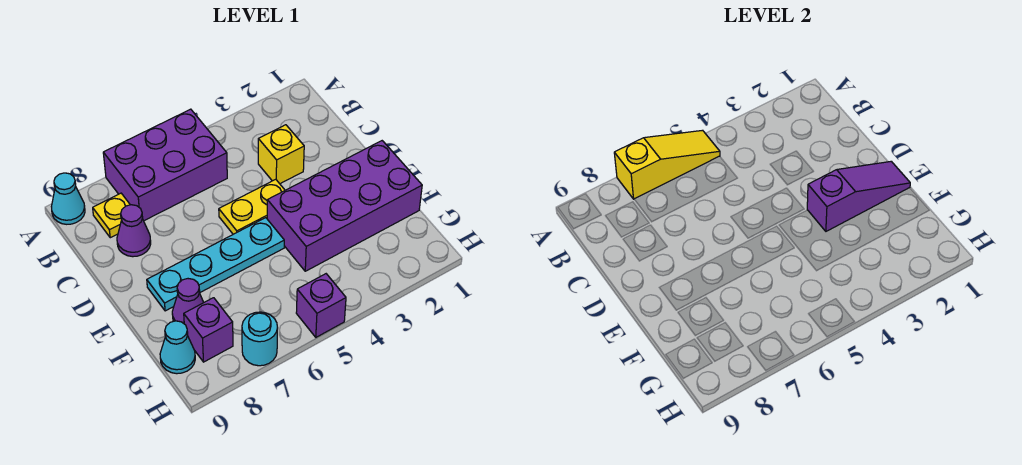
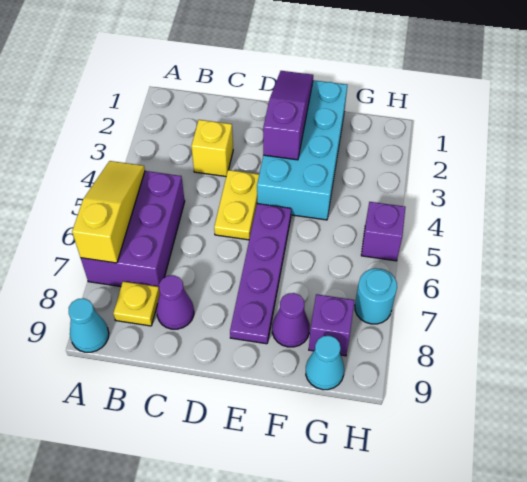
purple brick E1:F4 level 1 -> cyan brick E1:F4 level 1
cyan plate E5:E8 level 1 -> purple plate E5:E8 level 1

